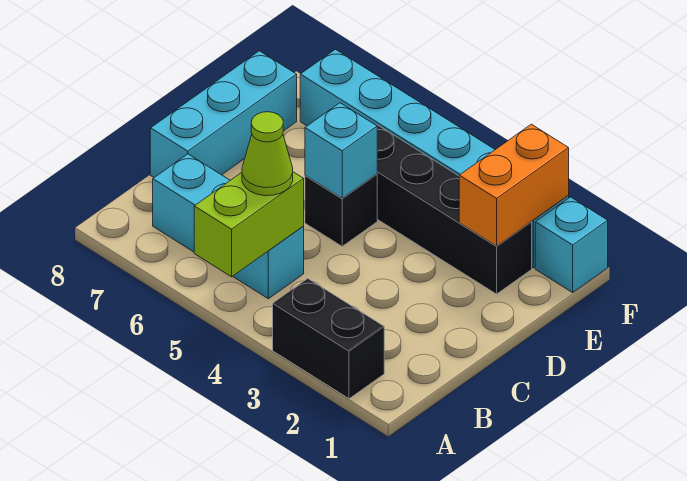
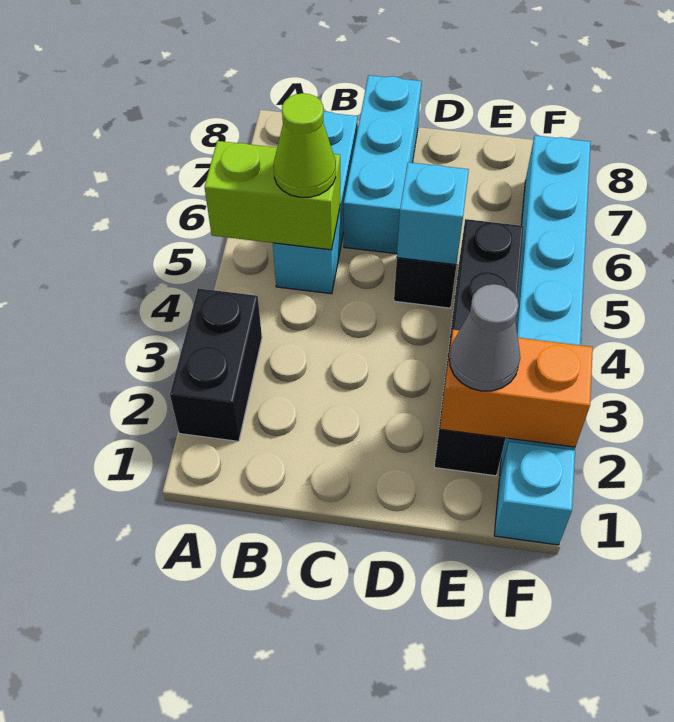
cyan brick C8:E8 level 1 -> cyan brick C6:C8 level 1
none -> grey cone E2 level 3

